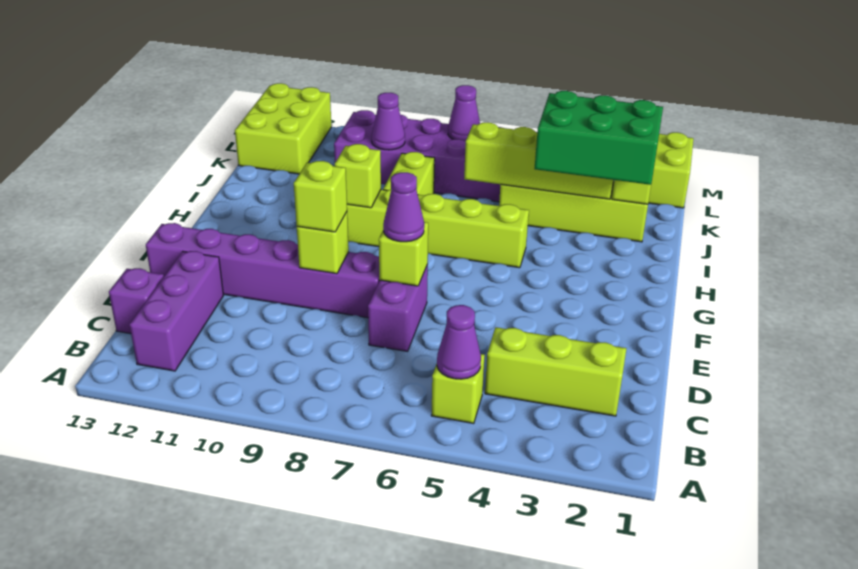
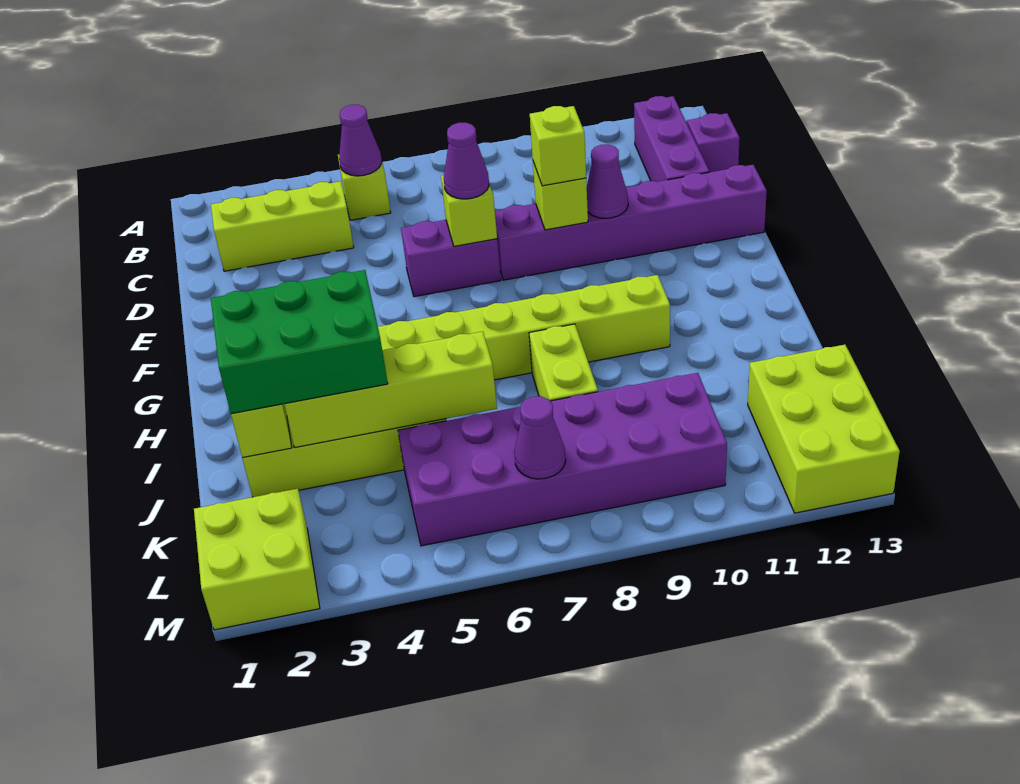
purple brick D7:E7 level 1 -> purple brick E6:E7 level 1
lime brick H9 level 2 -> none
purple cone K9 level 2 -> purple cone E10 level 2

